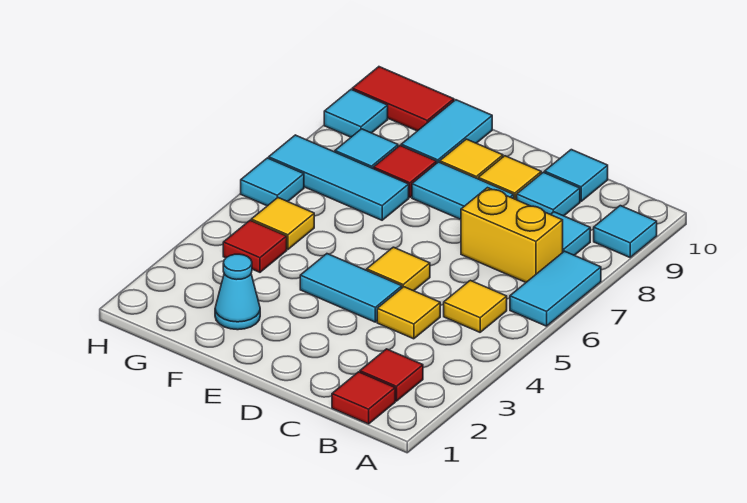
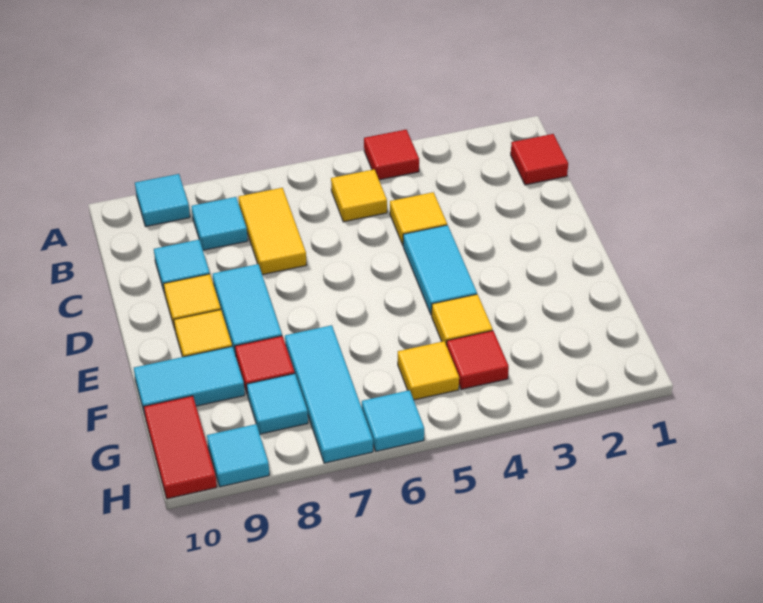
cyan tile A6:A7 level 1 -> none
red tile B2 level 1 -> red tile A4 level 1
yellow brick B7:C7 level 1 -> yellow tile B7:C7 level 1
cyan tile C10 level 1 -> none
yellow tile D5 level 1 -> yellow tile F4 level 1
cyan cone F2 level 1 -> none

